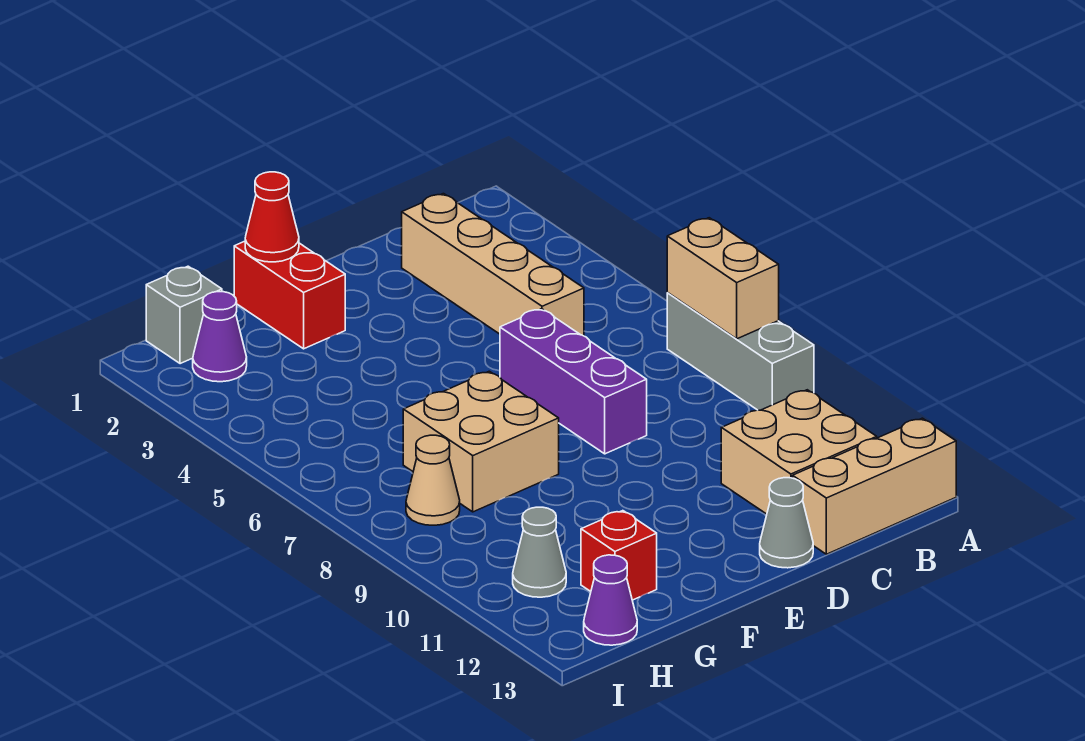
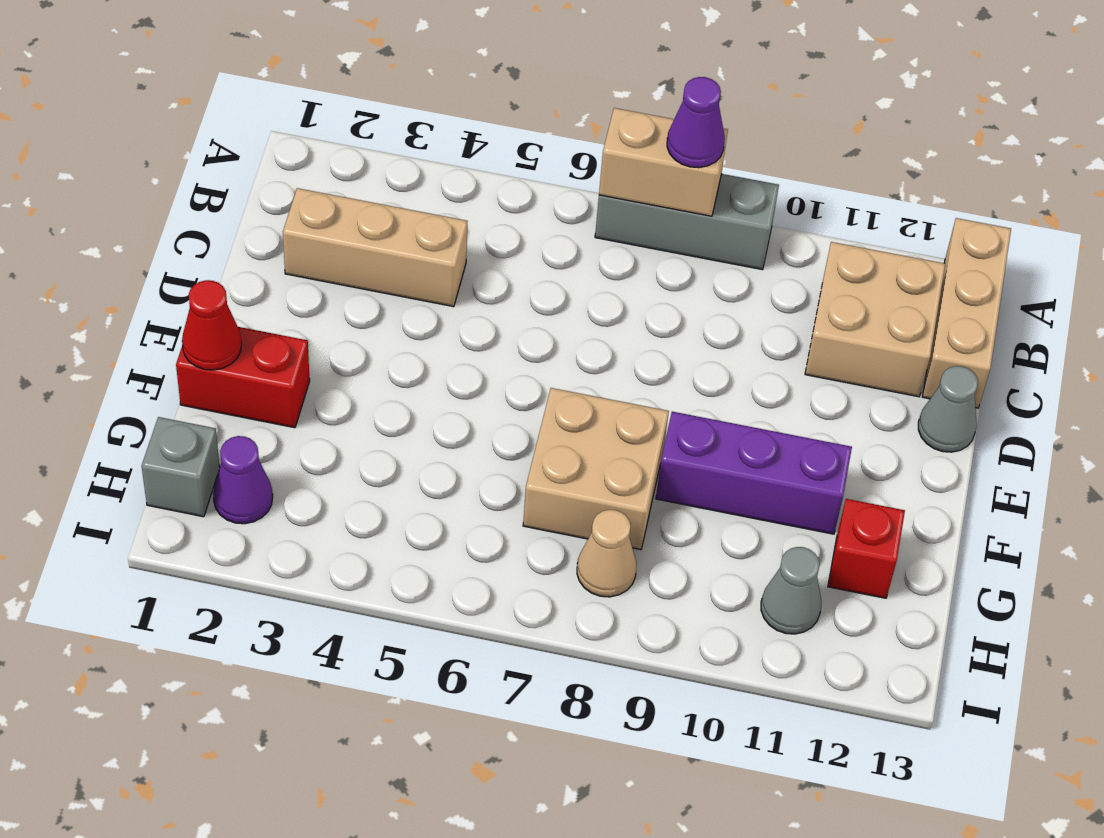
tan brick C2:C5 level 1 -> tan brick C2:C4 level 1
purple brick D6:D8 level 1 -> purple brick F9:F11 level 1
purple cone H13 level 1 -> purple cone A8 level 3

